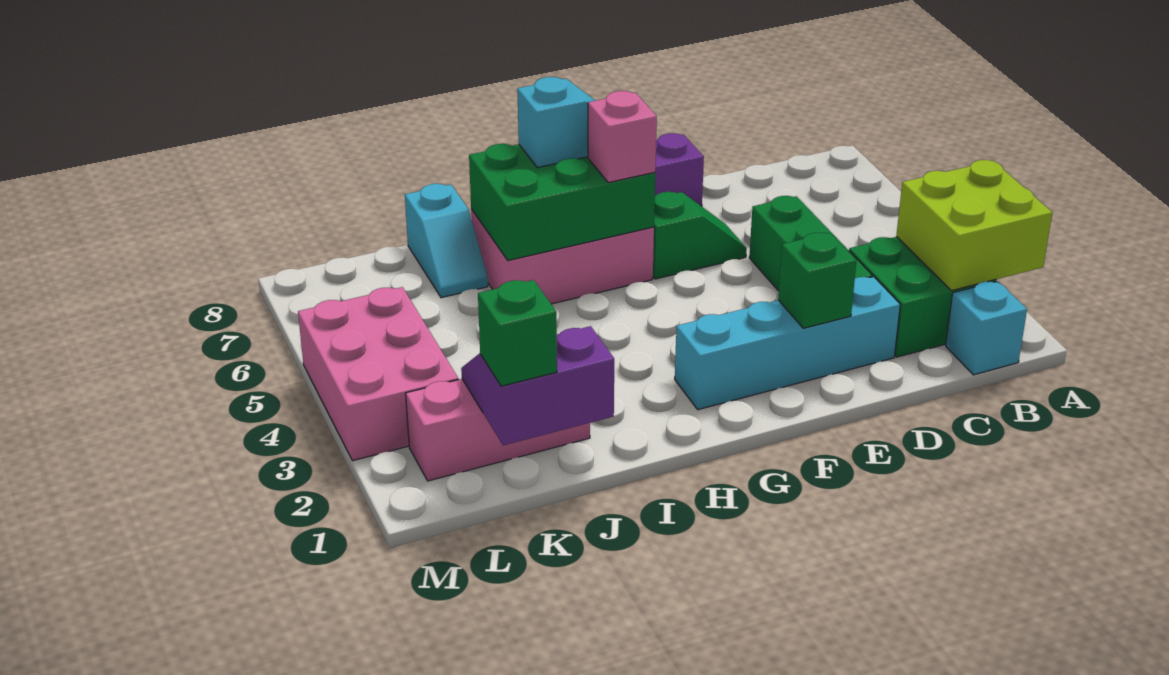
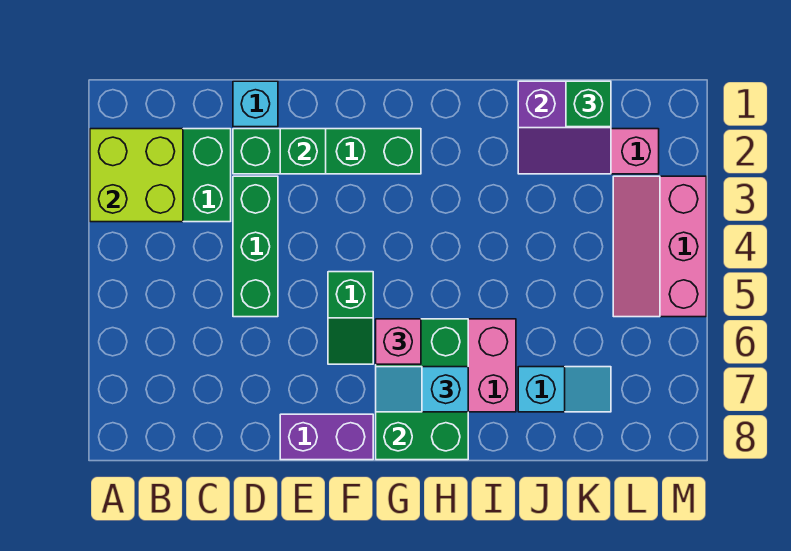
cyan brick B1 level 1 -> cyan brick D1 level 1
cyan brick D2:G2 level 1 -> green brick D2:G2 level 1
green slope E6:F6 level 1 top F -> green slope F5:F6 level 1 top 5
green brick G6:I7 level 2 -> green brick G6:H8 level 2
cyan slope J7:J8 level 1 top 8 -> cyan slope J7:K7 level 1 top J
pink brick L3:M5 level 1 -> pink slope L3:M5 level 1 top M

